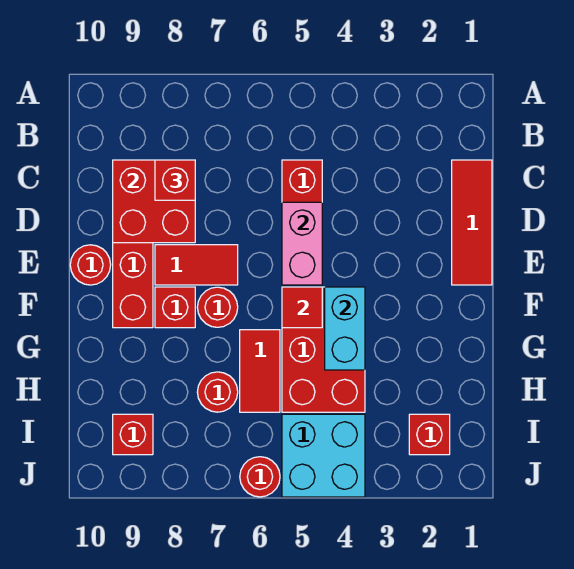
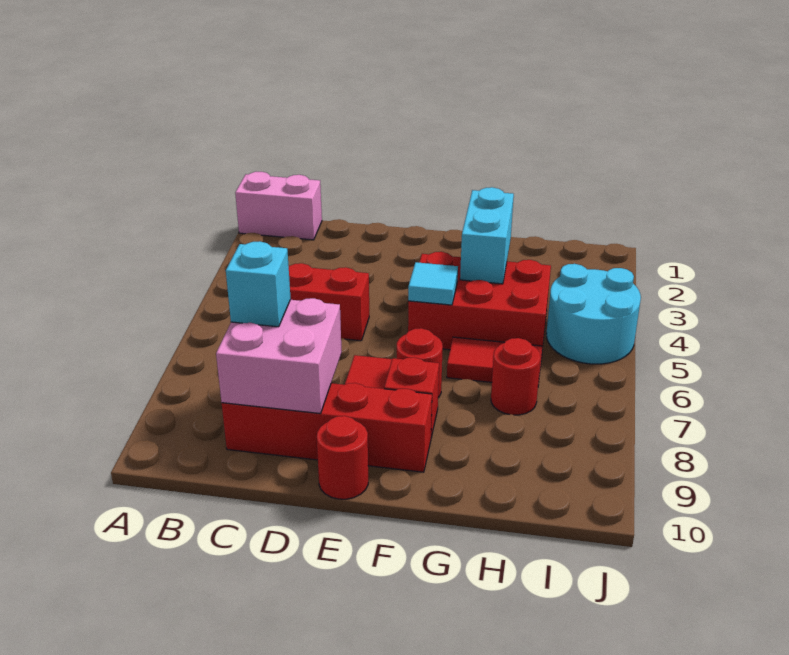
red tile C1:E1 level 1 -> none
red brick C8:D9 level 2 -> pink brick C8:D9 level 2
red brick C8 level 3 -> cyan brick C8 level 3
pink brick D5:E5 level 2 -> pink brick A1:B1 level 1
cyan brick F4:G4 level 2 -> cyan brick G3:G4 level 2
red tile F5 level 2 -> cyan tile F5 level 2
red brick I2 level 1 -> none
cyan brick I4:J5 level 1 -> cyan round brick I4:J5 level 1
red brick I9 level 1 -> none
red round brick J6 level 1 -> none

